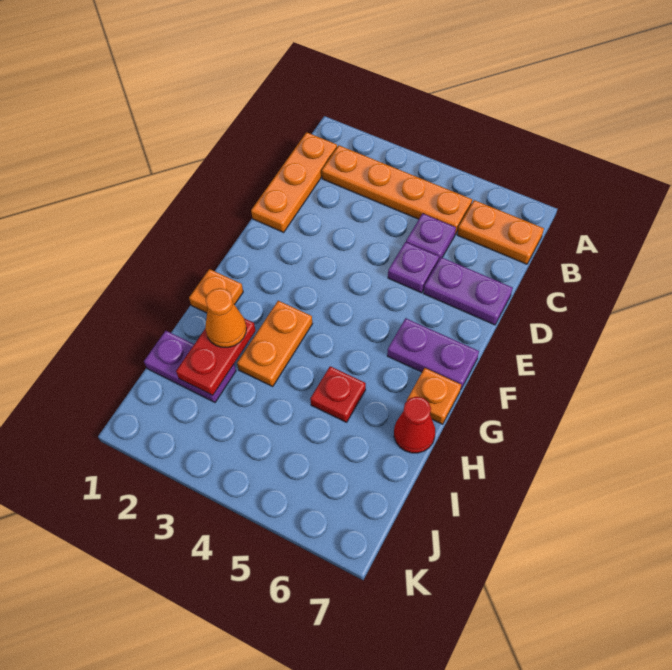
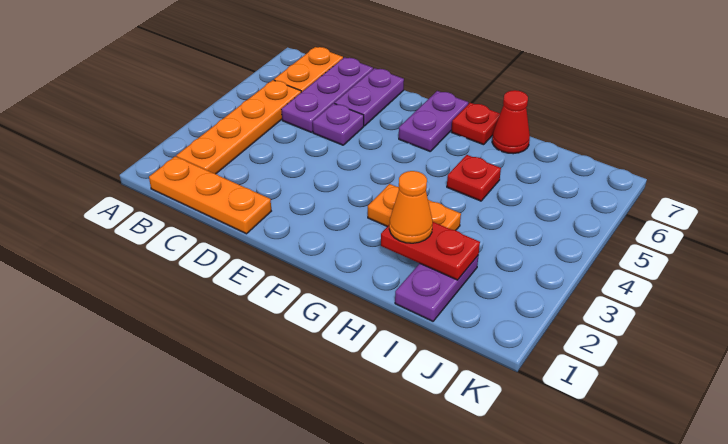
purple plate C5 level 1 -> purple plate C5:C7 level 1
orange plate G1 level 1 -> none
orange plate G7 level 1 -> red plate G7 level 1

